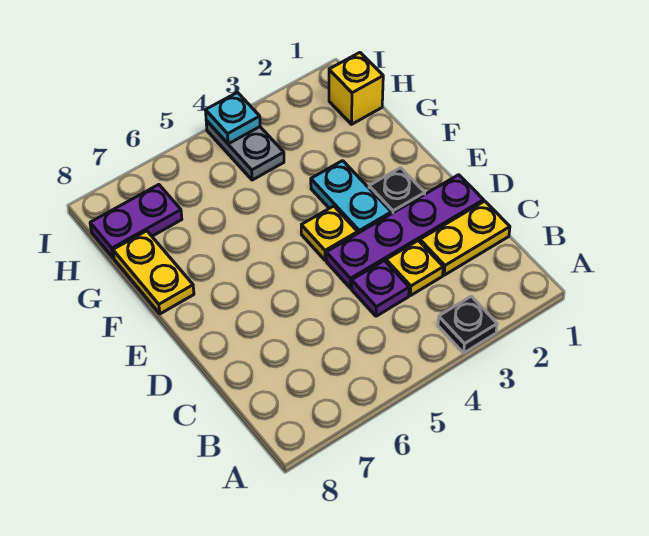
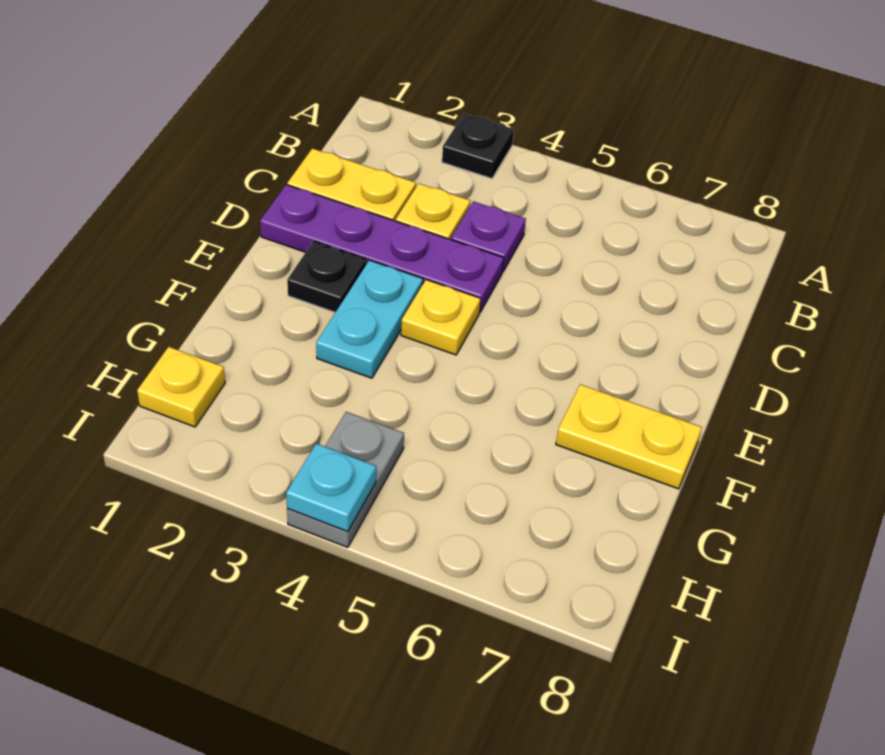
yellow plate F8:G8 level 1 -> yellow plate F7:F8 level 1
yellow brick H1 level 1 -> yellow plate H1 level 1
purple plate H7:H8 level 1 -> none

